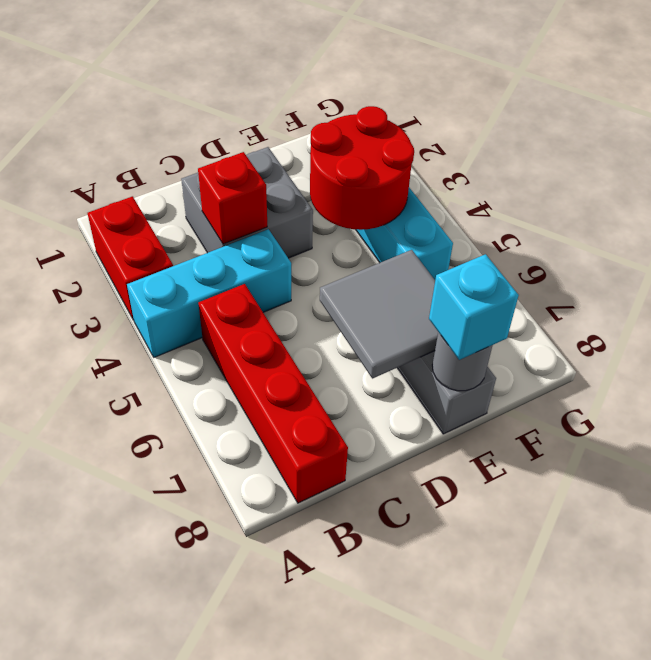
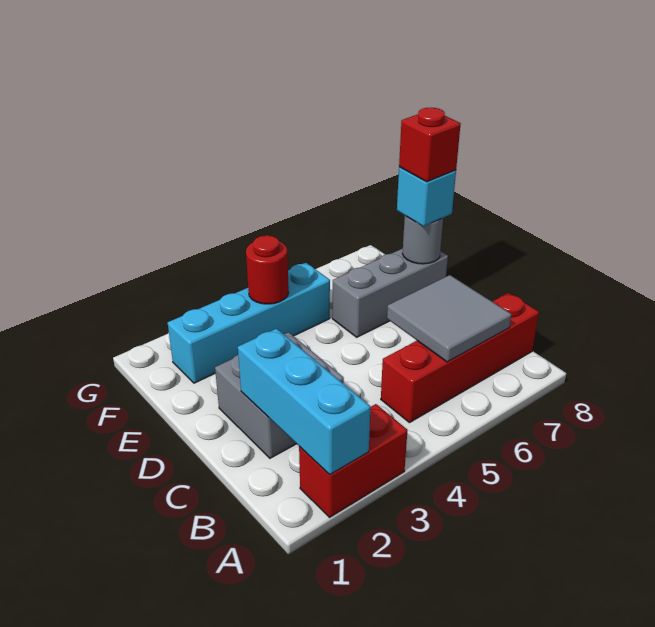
cyan brick A4:C4 level 1 -> cyan brick A2:C2 level 2
red brick C3 level 2 -> red brick E8 level 4
grey tile D6:E7 level 2 -> grey tile B6:C7 level 2
red round brick E3:F4 level 2 -> red round brick F4 level 2

